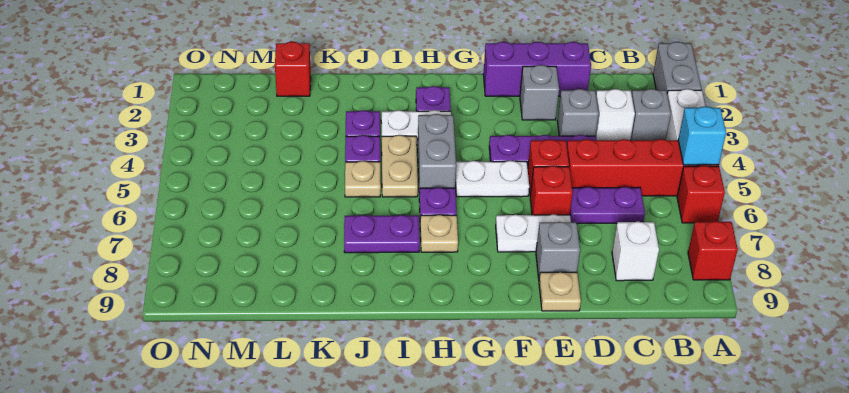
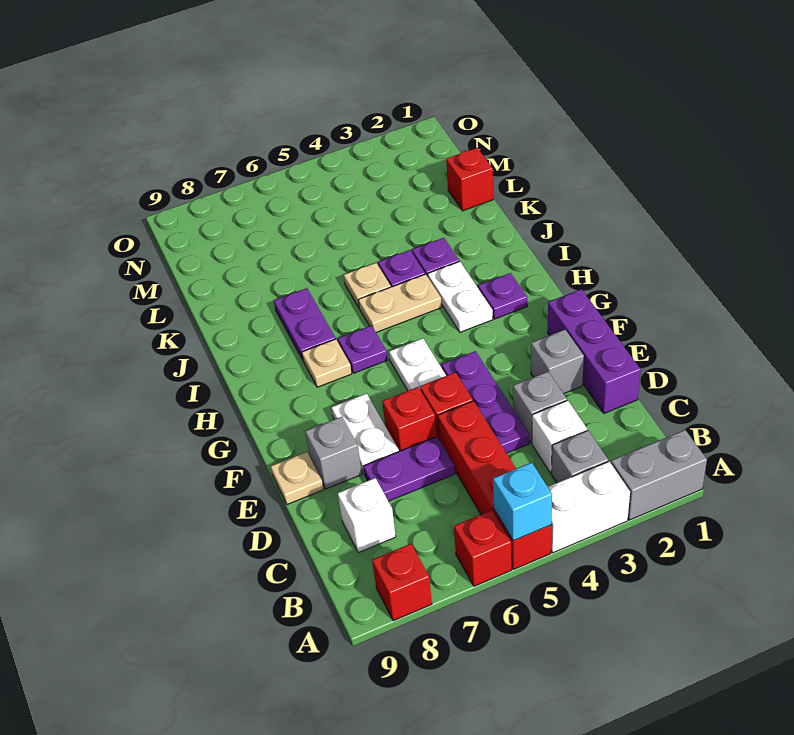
purple plate C6:D6 level 1 -> purple plate D6:D7 level 1
grey brick H4:H5 level 1 -> none

